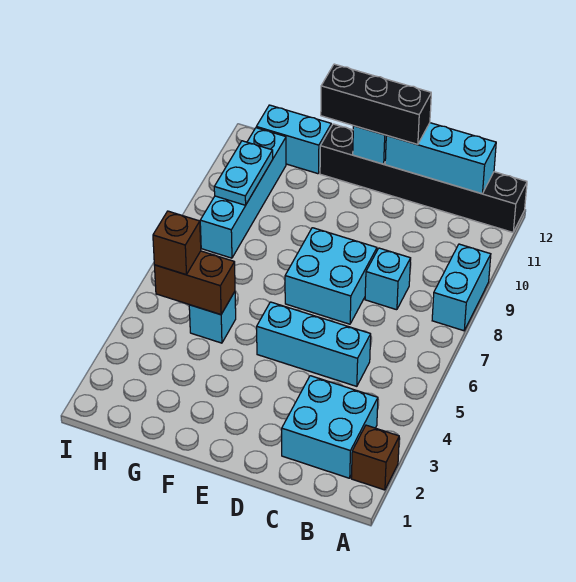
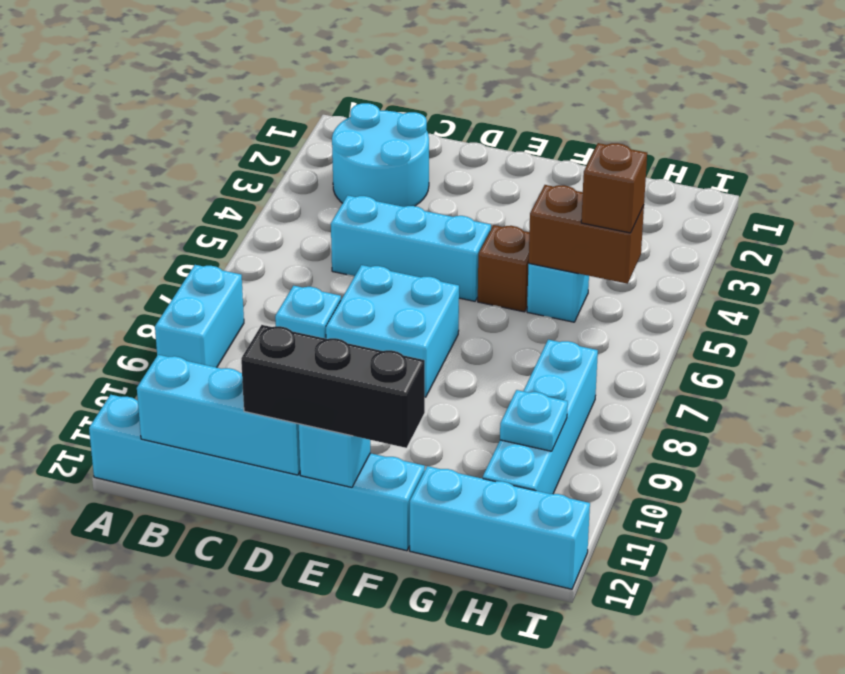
brown brick A2 level 1 -> brown brick F5 level 1
black brick A12:F12 level 1 -> cyan brick A12:F12 level 1
cyan brick B2:C3 level 1 -> cyan round brick B2:C3 level 1
cyan brick G12:H12 level 1 -> cyan brick G12:I12 level 1
cyan plate H9:H10 level 2 -> cyan plate H10 level 2

